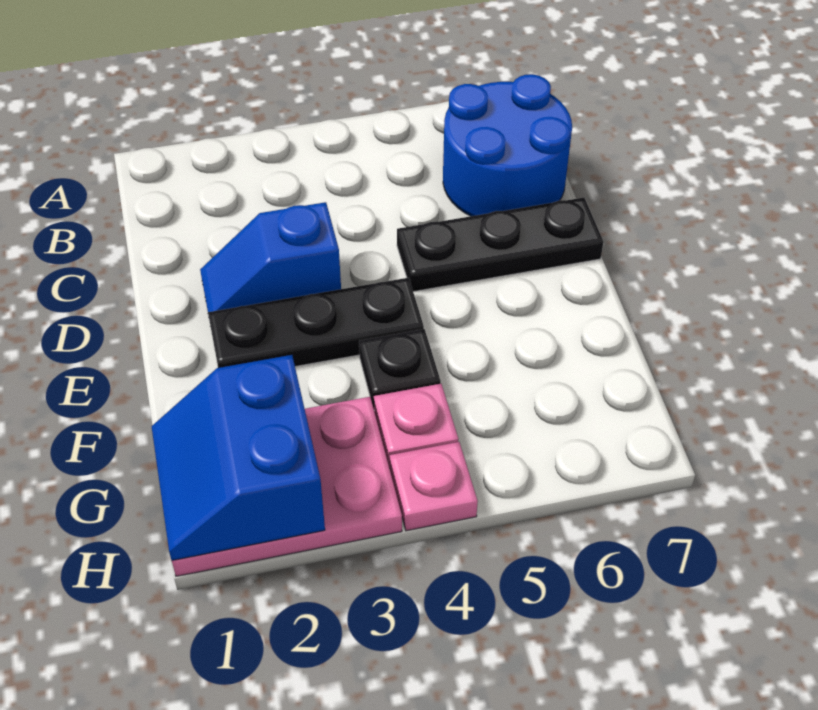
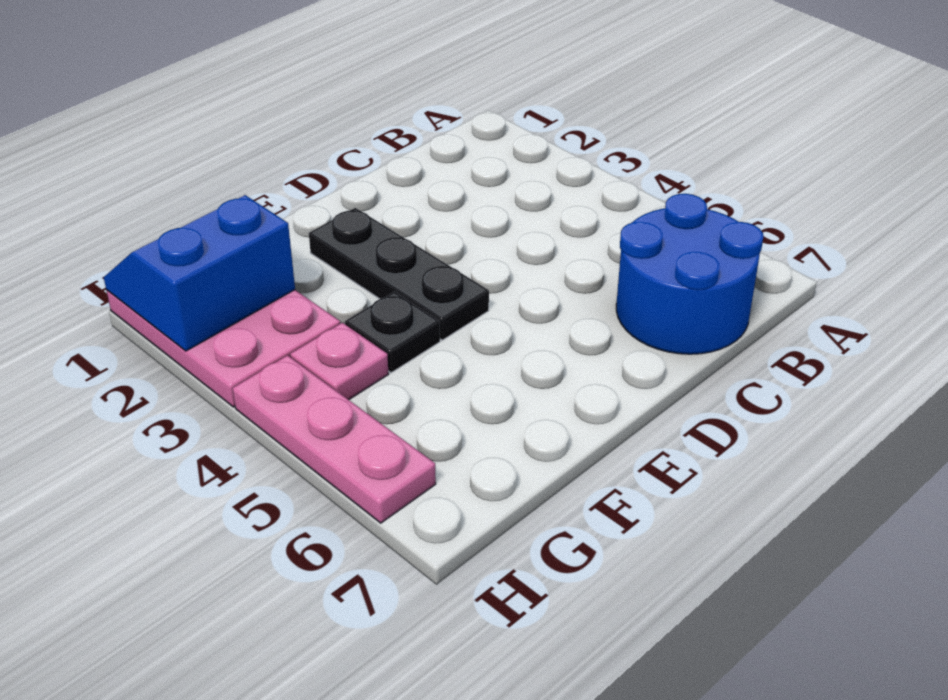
blue slope D2:D3 level 1 top 3 -> none
black plate D5:D7 level 1 -> none
pink plate H4 level 1 -> pink plate H4:H6 level 1

